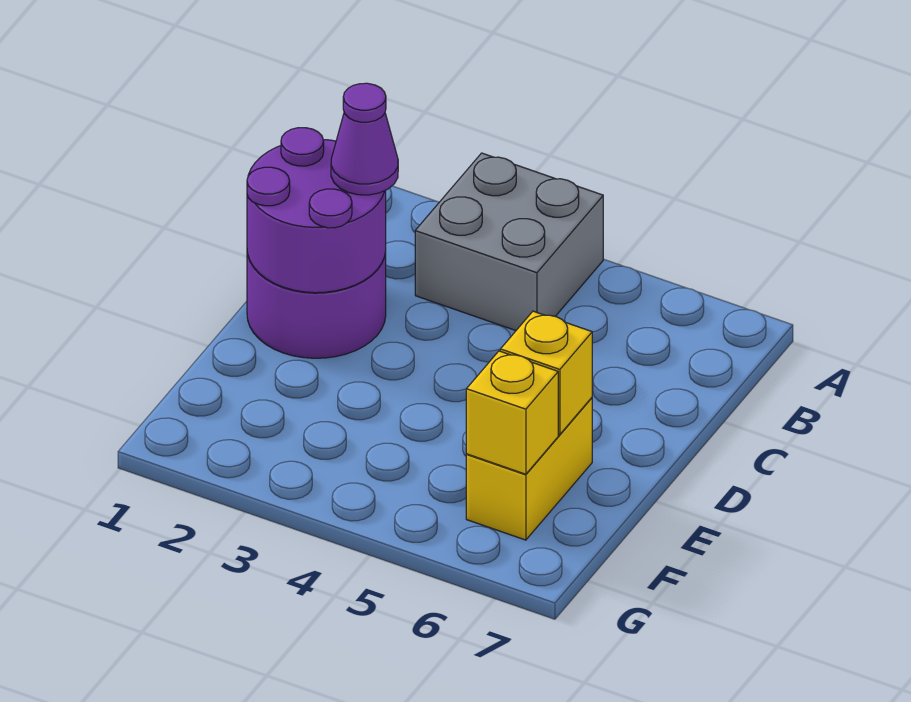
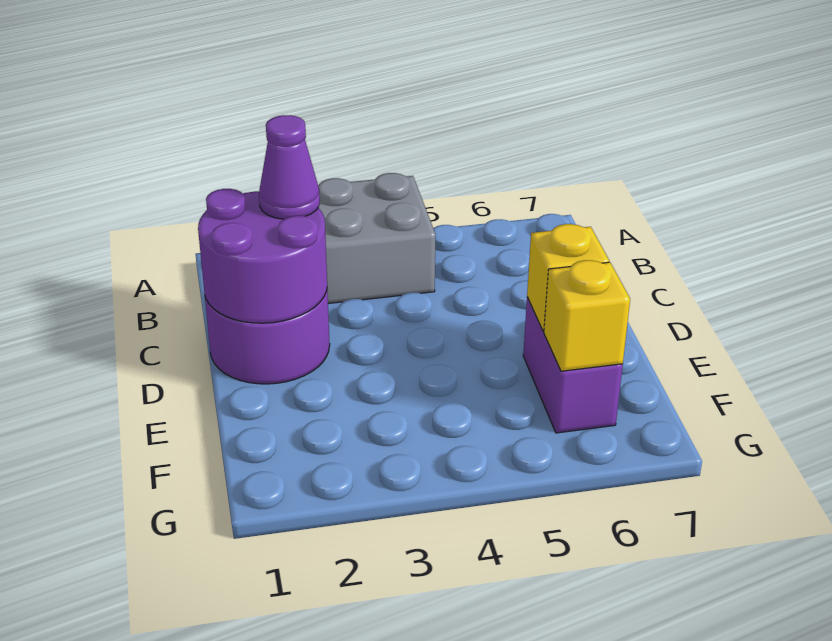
yellow brick E6:F6 level 1 -> purple brick E6:F6 level 1

